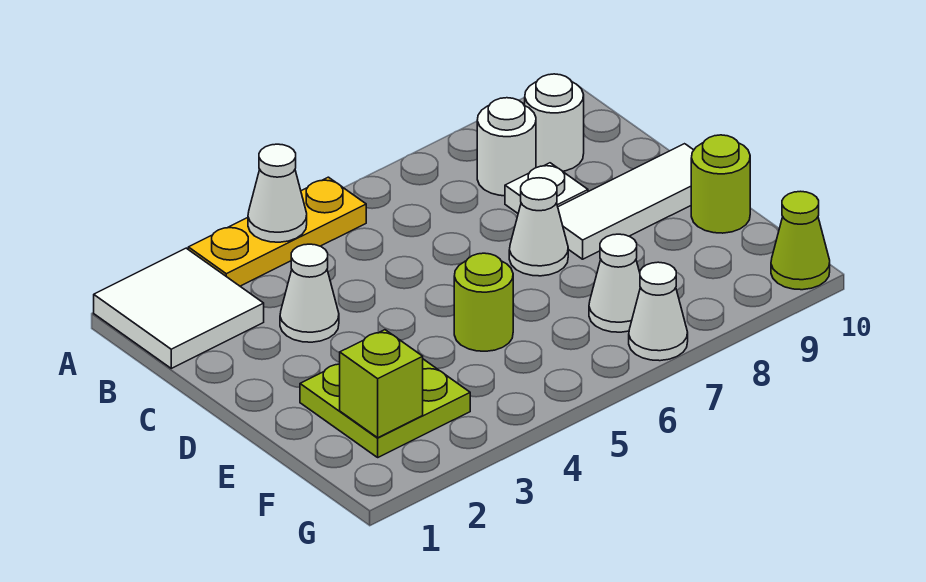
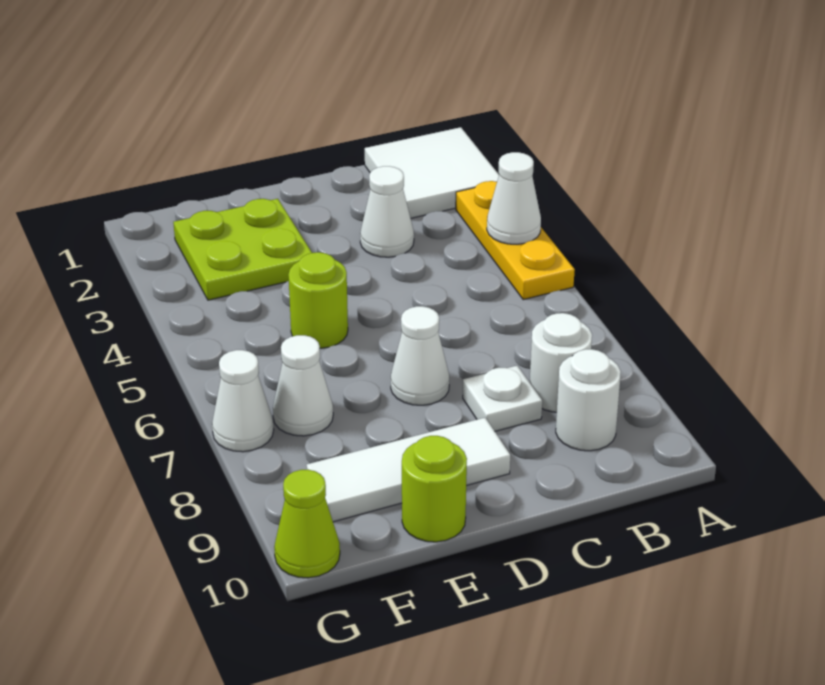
white tile D8:D10 level 1 -> white tile D9:F9 level 1
lime brick F2 level 2 -> none

